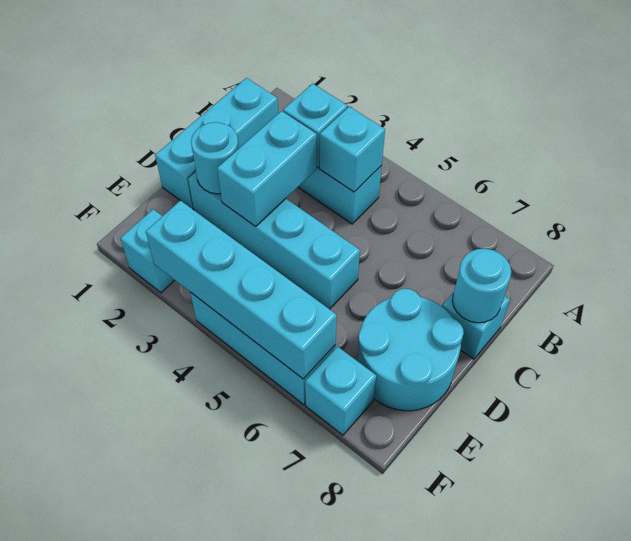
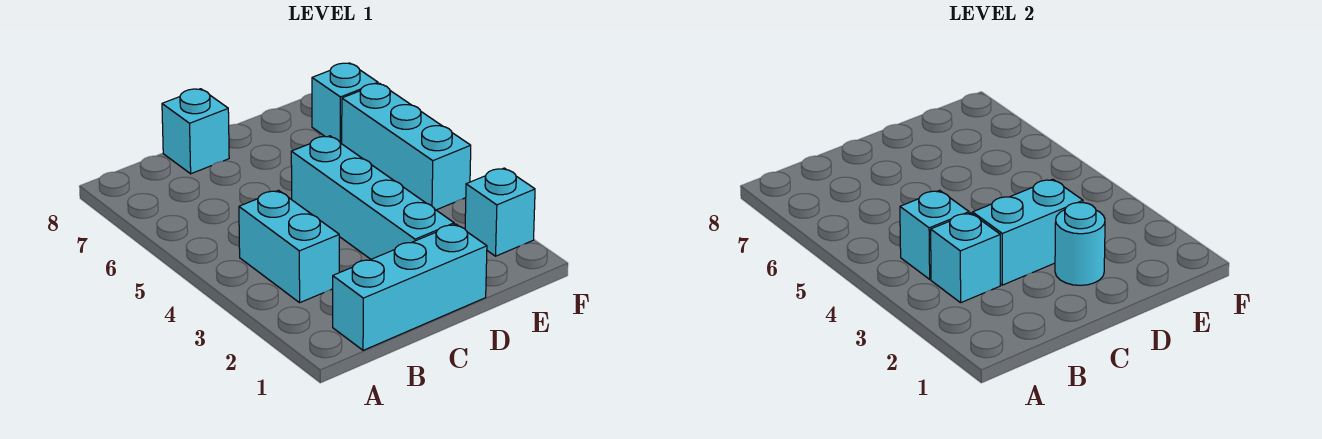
cyan round brick C8 level 2 -> none
cyan round brick D7:E8 level 1 -> none
cyan brick F3:F6 level 2 -> none

